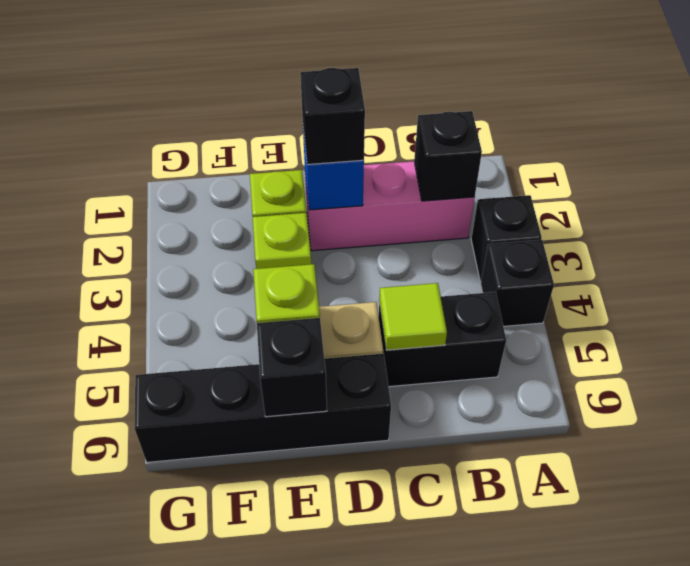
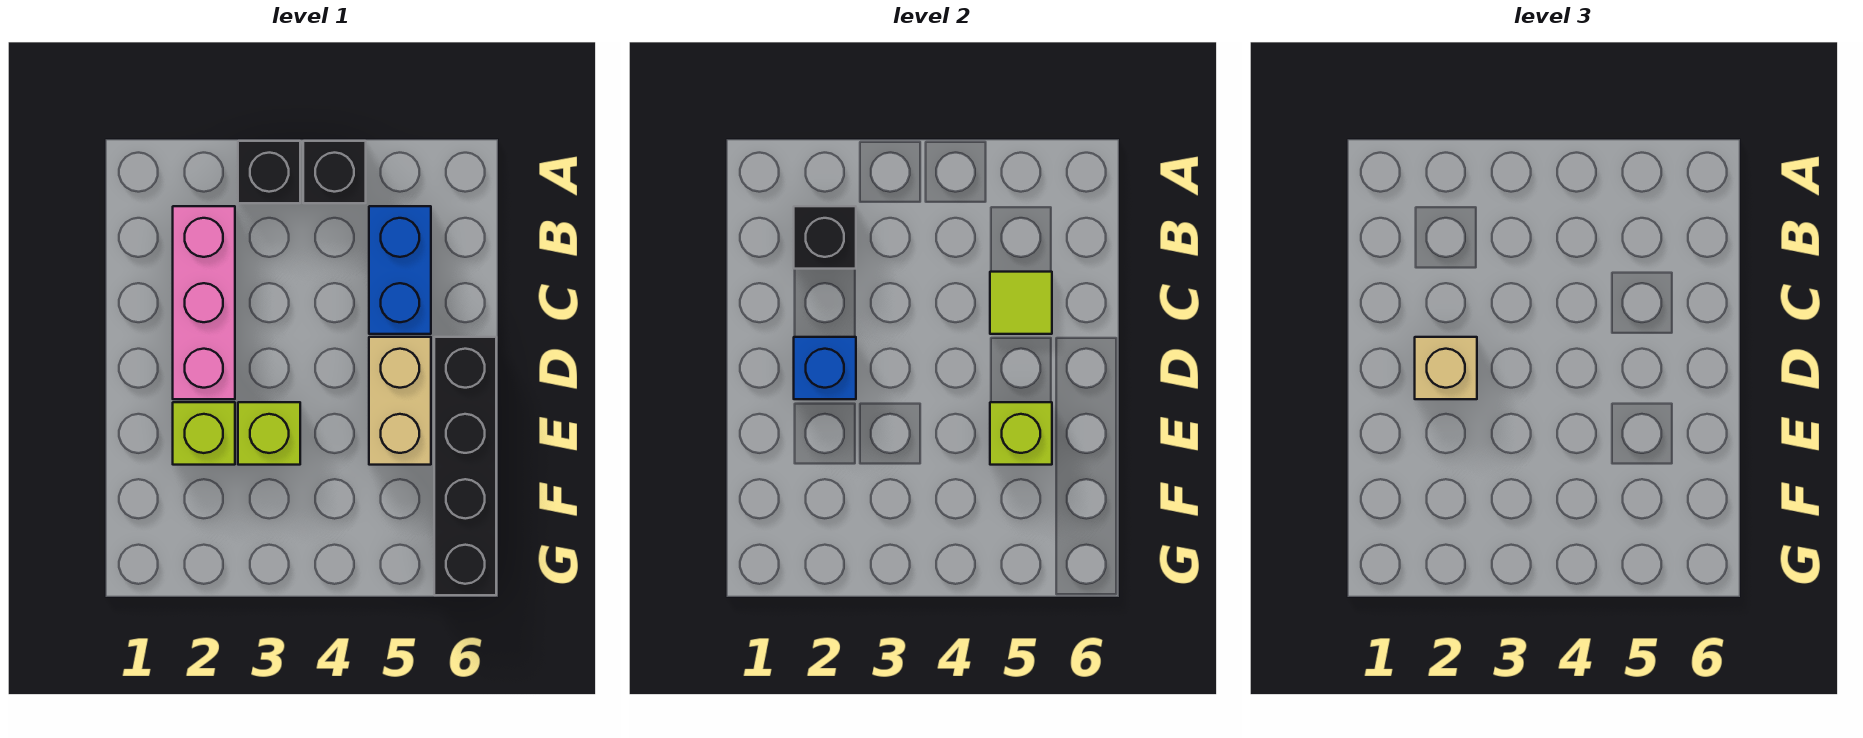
black brick B5:C5 level 1 -> blue brick B5:C5 level 1
black brick D2 level 3 -> tan brick D2 level 3
black brick E6 level 2 -> none

